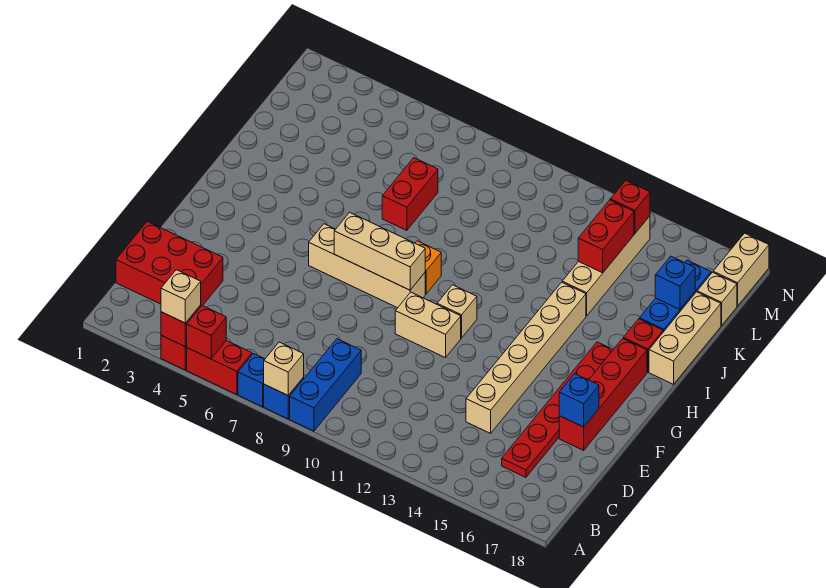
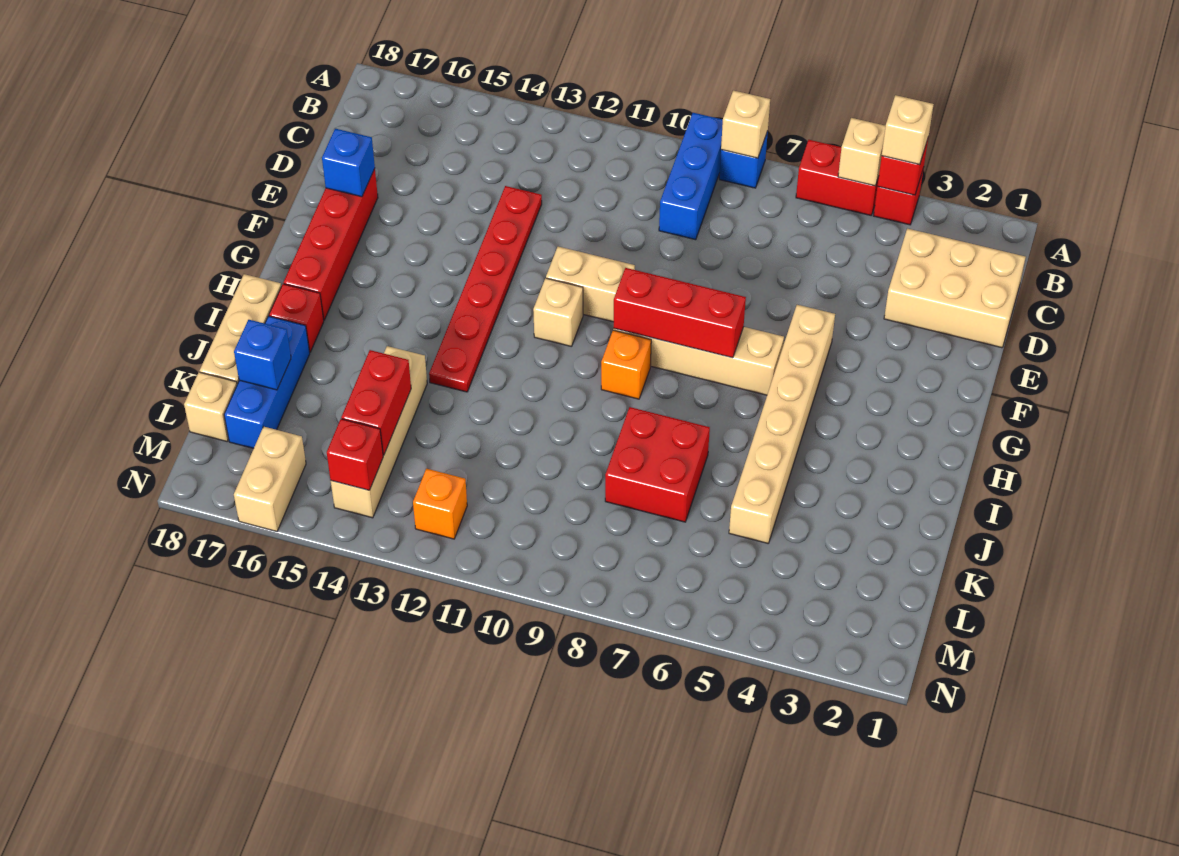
red brick A5 level 2 -> tan brick A5 level 2
blue brick A7 level 1 -> none
red brick C1:D3 level 1 -> tan brick C1:D3 level 1
red plate C16:H16 level 1 -> red plate D13:I13 level 1
tan brick D14:I14 level 1 -> tan brick F5:K5 level 1
tan brick G7:G9 level 2 -> red brick G7:G9 level 2
red brick J7:K7 level 1 -> red brick J7:K8 level 1
none -> orange brick M12 level 1
tan brick M18:N18 level 1 -> tan brick M16:N16 level 1

